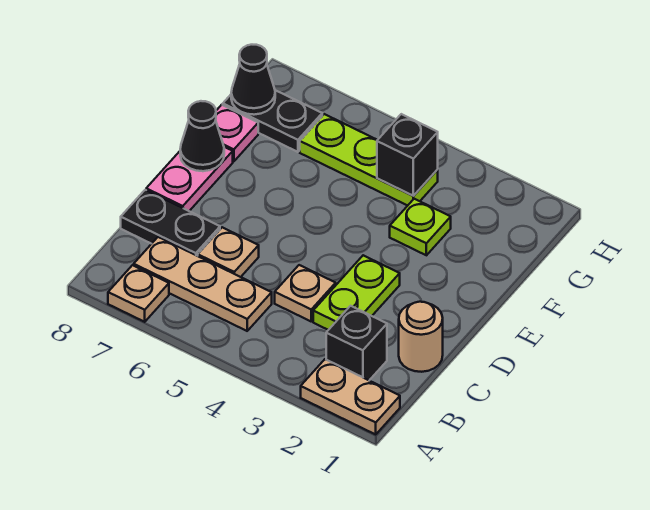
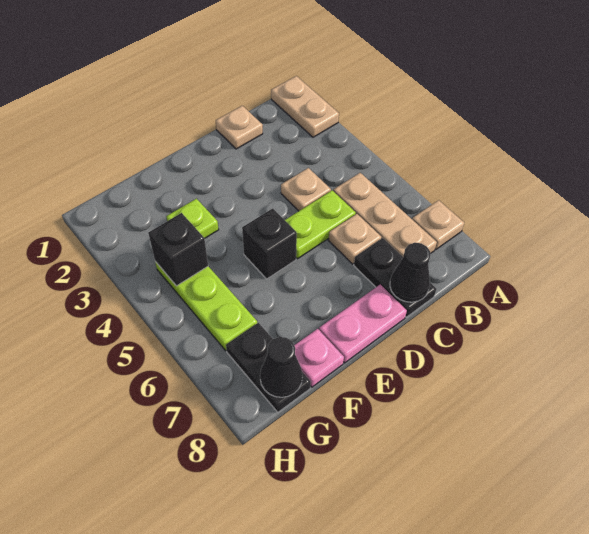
black brick B2 level 1 -> black brick E5 level 1
tan round brick C1 level 1 -> tan plate C1 level 1
lime plate C3:D3 level 1 -> lime plate C5:D5 level 1
black cone E8 level 2 -> black cone C8 level 2

